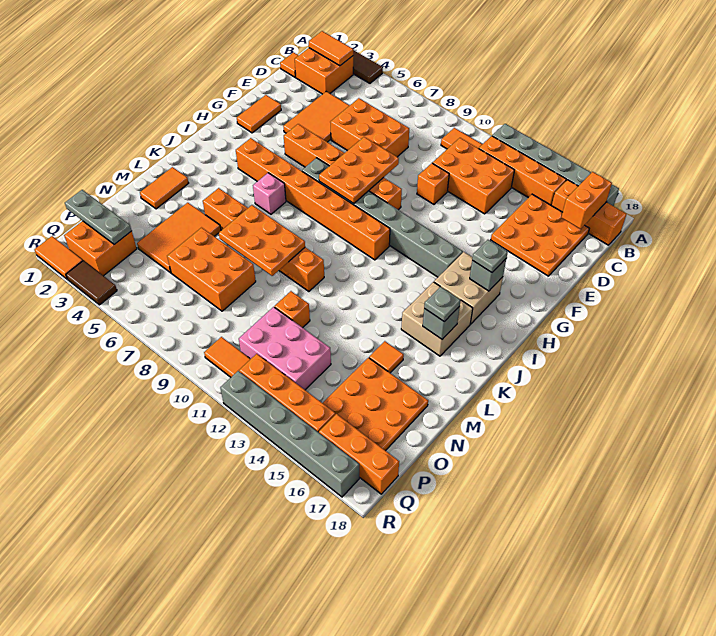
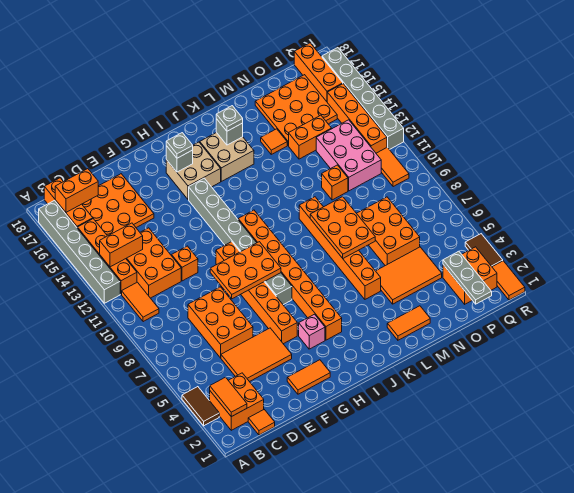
none -> orange brick B13:C13 level 2
pink brick J6 level 1 -> pink brick H4 level 1
none -> orange brick N14:O14 level 1

